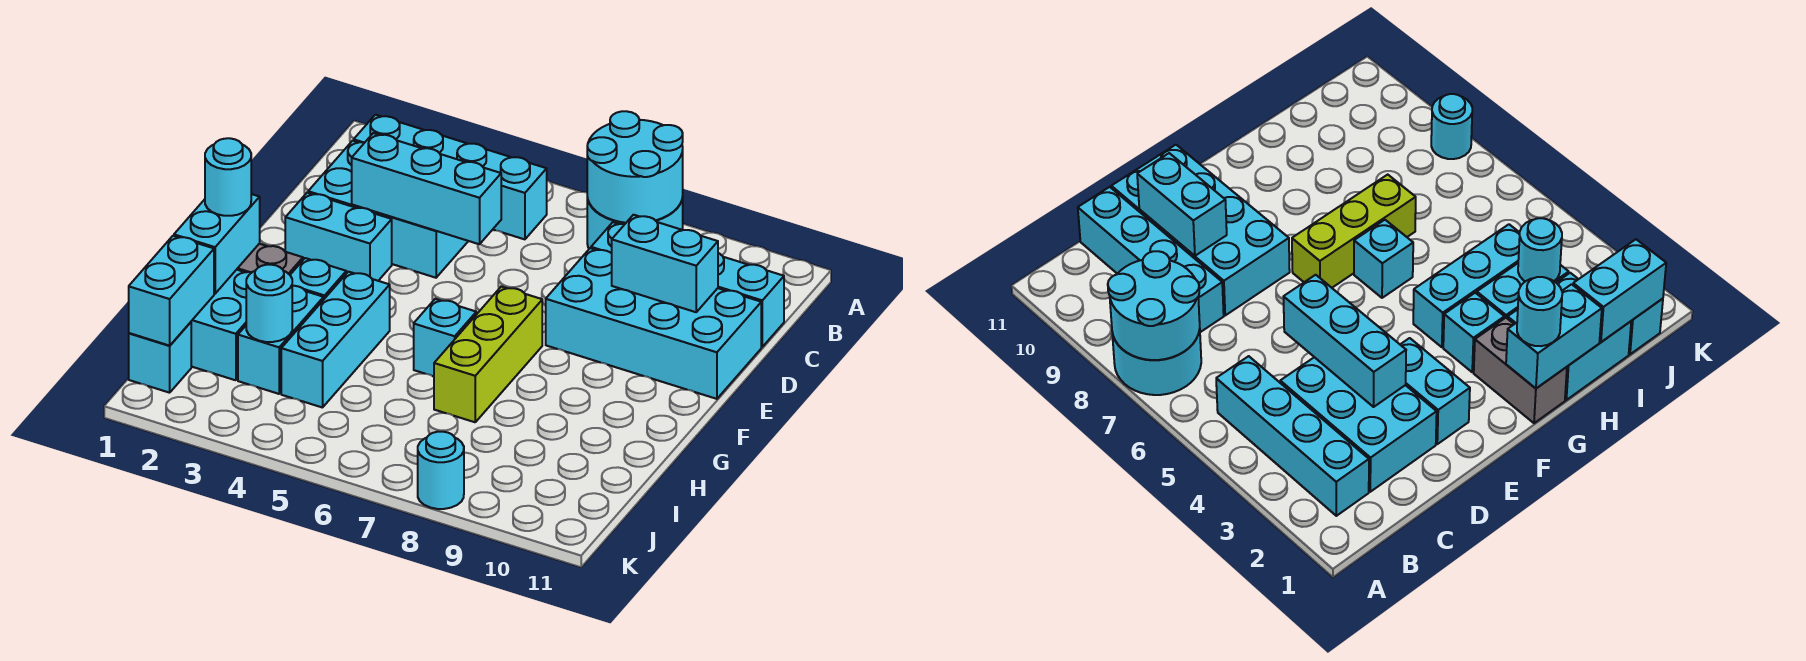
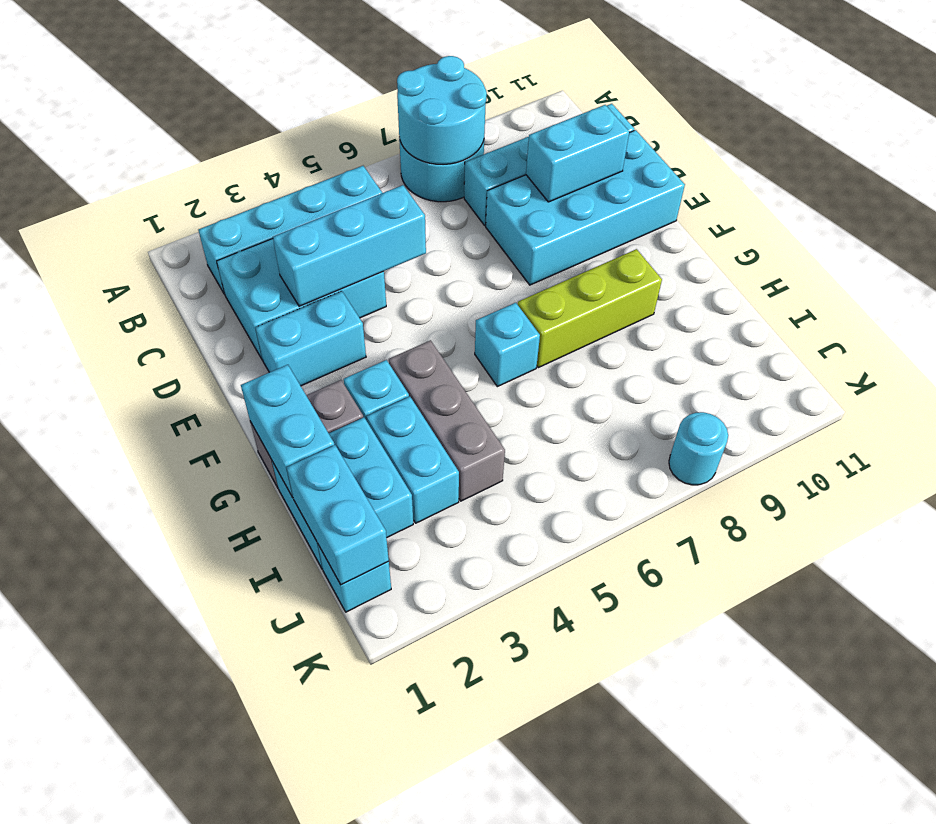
lime brick F7:H7 level 1 -> lime brick G7:G9 level 1
cyan round brick G1 level 3 -> none
cyan brick G4:I4 level 1 -> grey brick G4:I4 level 1
cyan round brick I3 level 2 -> none

